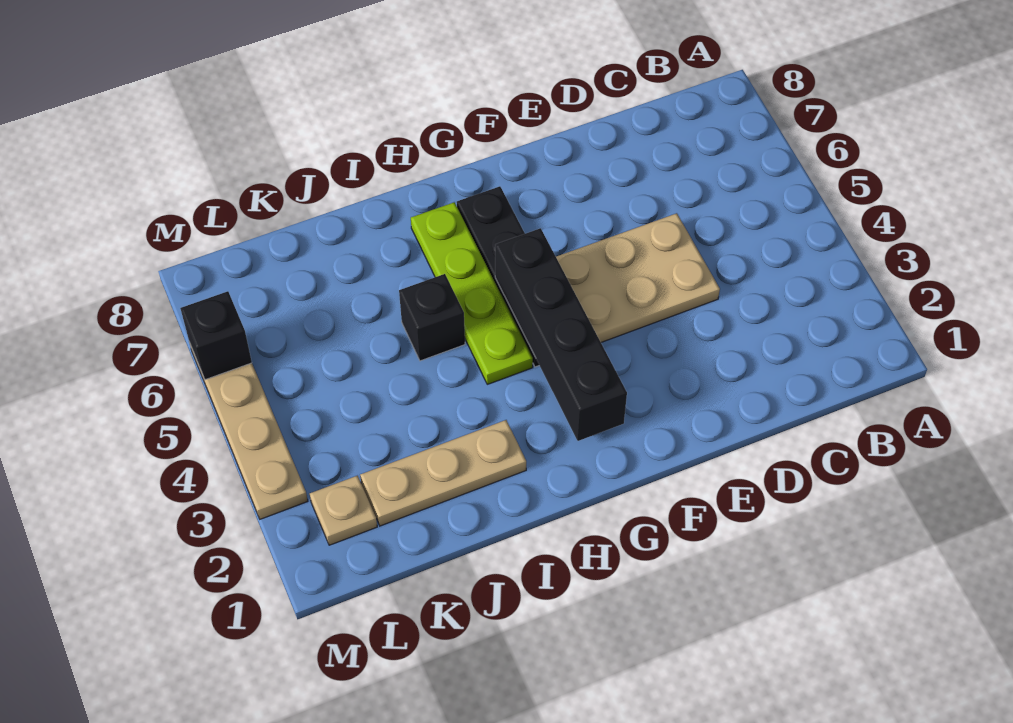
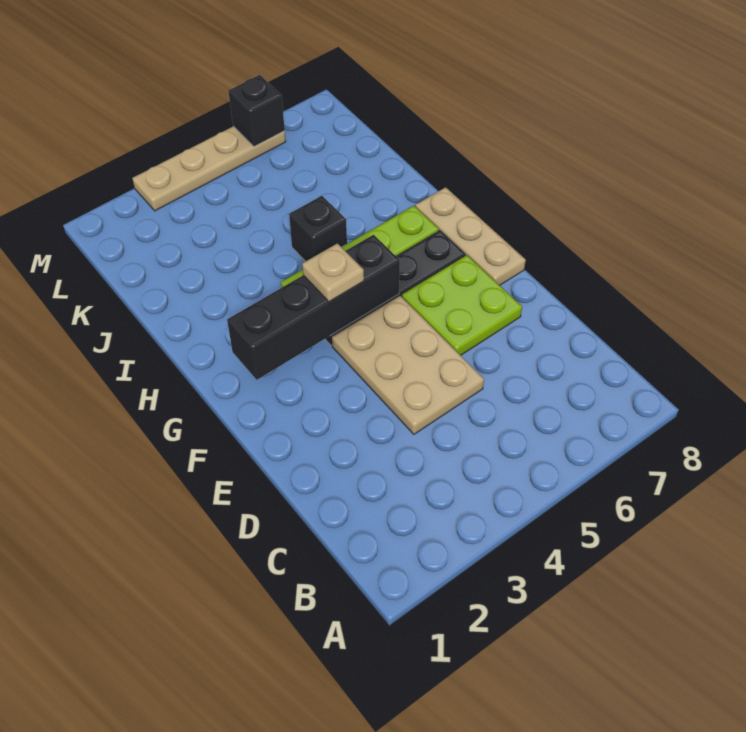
none -> lime plate E6:F7 level 1
tan plate I2:K2 level 1 -> tan plate F8:H8 level 1
tan plate L2 level 1 -> tan plate G4 level 3

